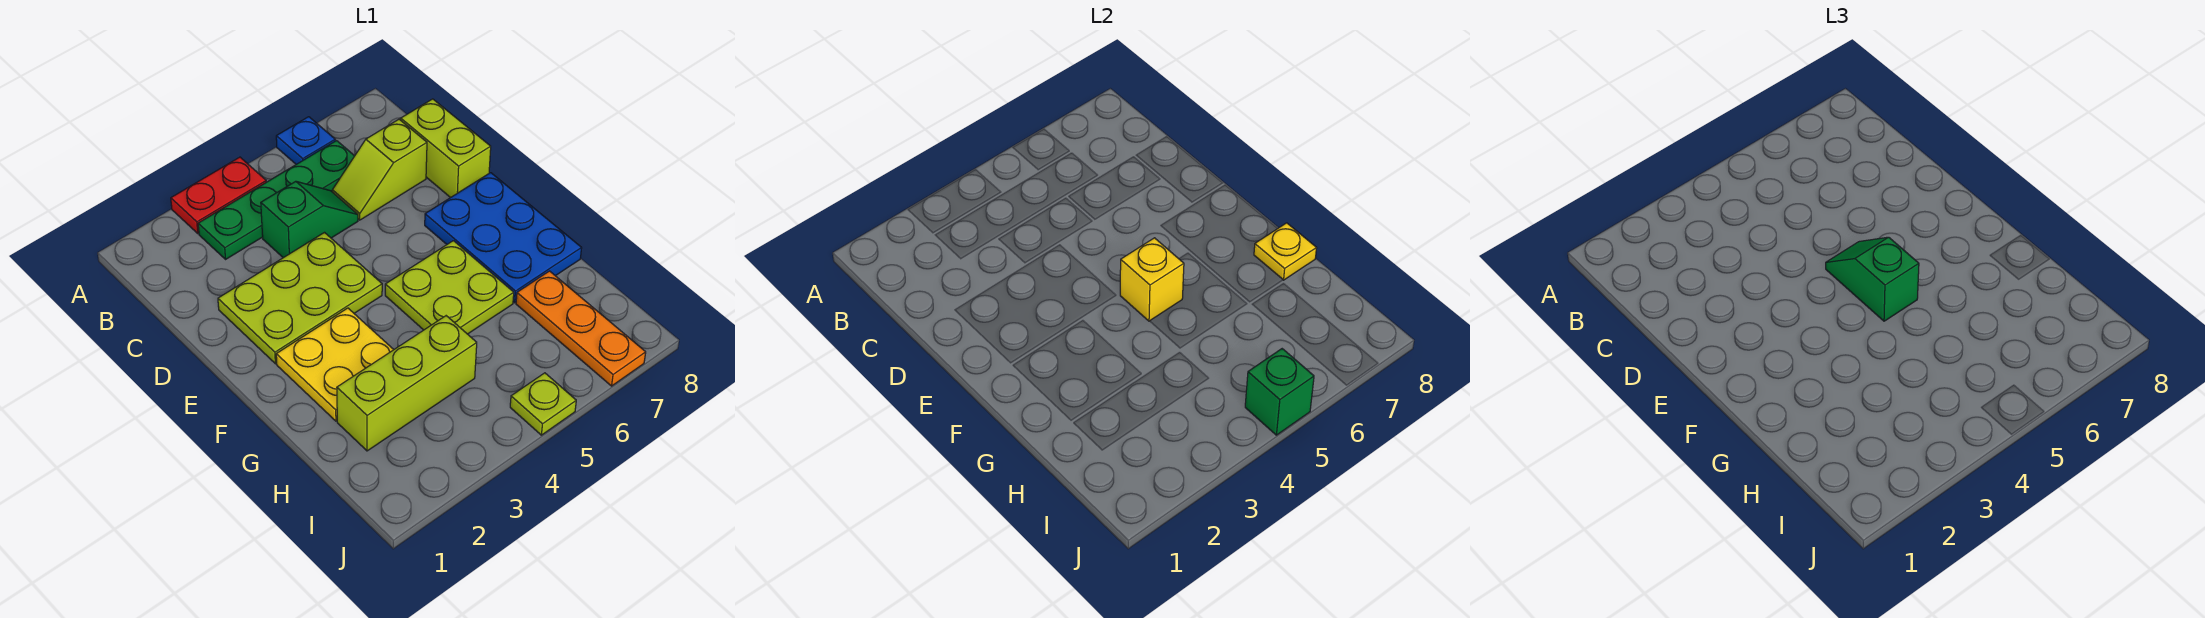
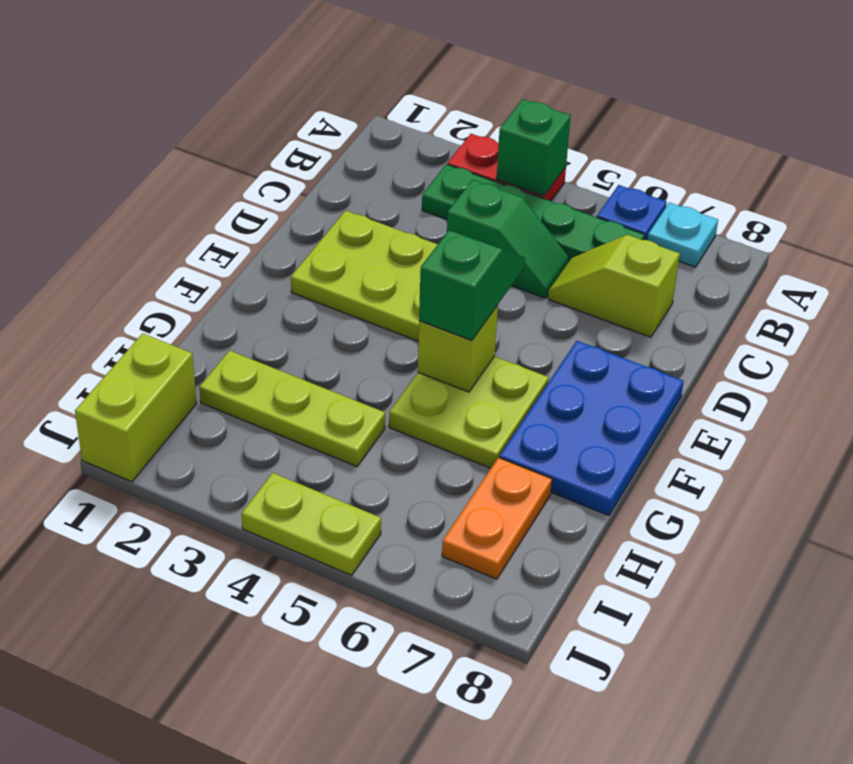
none -> cyan plate A7 level 1
lime brick C8:D8 level 1 -> lime brick I1:J1 level 1
yellow plate F2:G3 level 1 -> none
yellow brick F5 level 2 -> lime brick F5 level 2
yellow plate G8 level 2 -> none
lime brick H2:H4 level 1 -> lime plate H2:H4 level 1
orange plate H7:J7 level 1 -> orange plate H7:I7 level 1
lime plate J5 level 1 -> lime plate J4:J5 level 1
green brick J5 level 2 -> green brick A4 level 2

